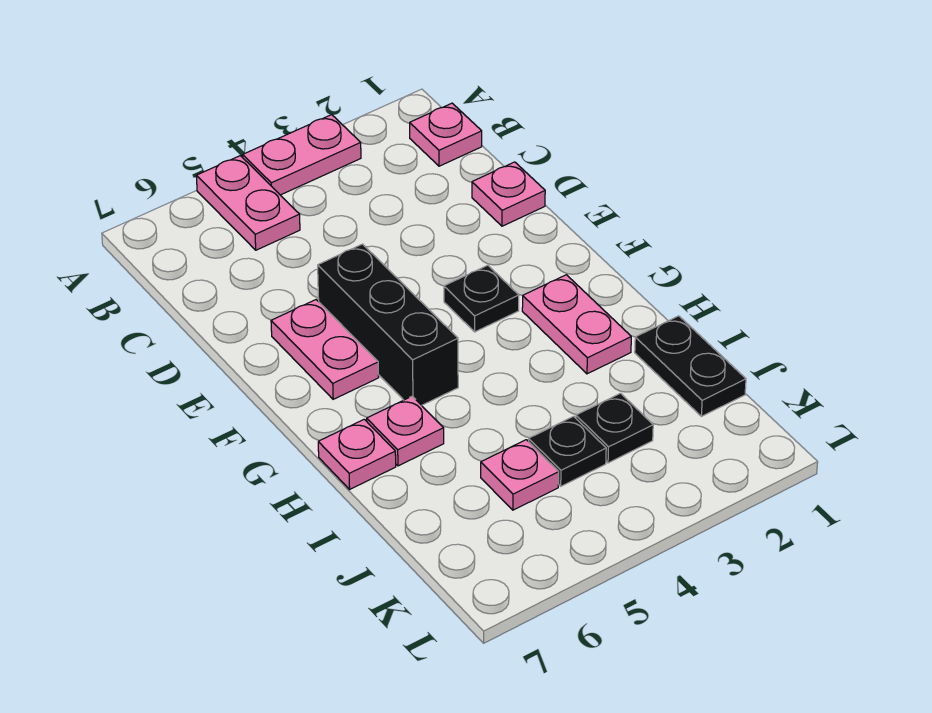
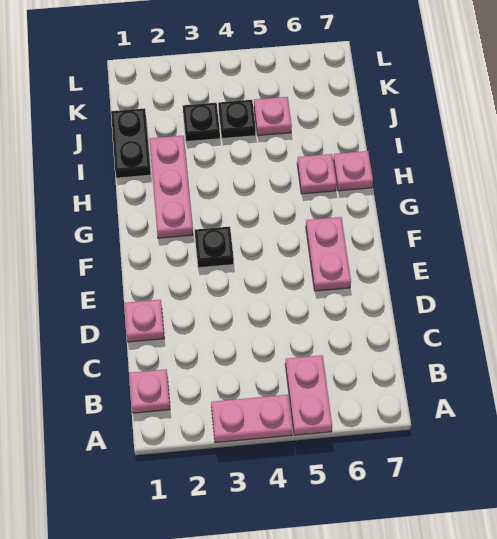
black brick E5:G5 level 1 -> none
pink plate G2:H2 level 1 -> pink plate G2:I2 level 1

